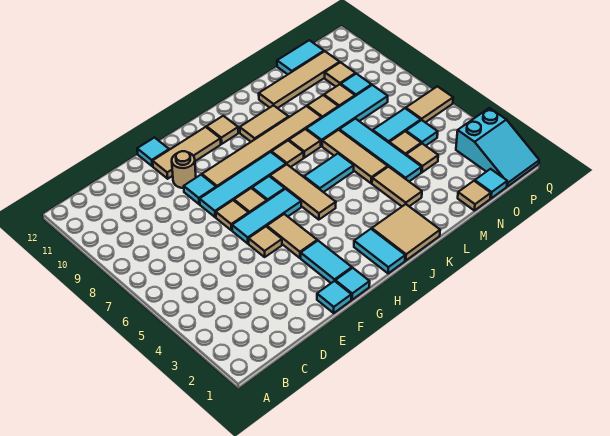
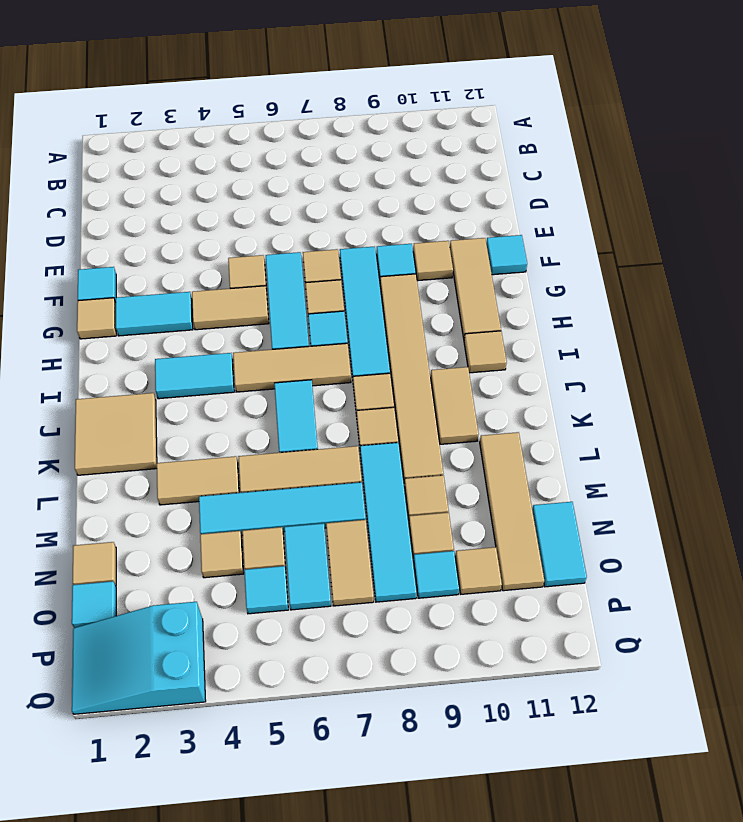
tan round brick F10 level 1 -> tan tile F10 level 1
cyan tile G1 level 1 -> tan tile G1 level 1
cyan tile I1:I2 level 1 -> cyan tile I3:I4 level 1
tan tile P6:Q6 level 1 -> tan tile N7:O7 level 1

